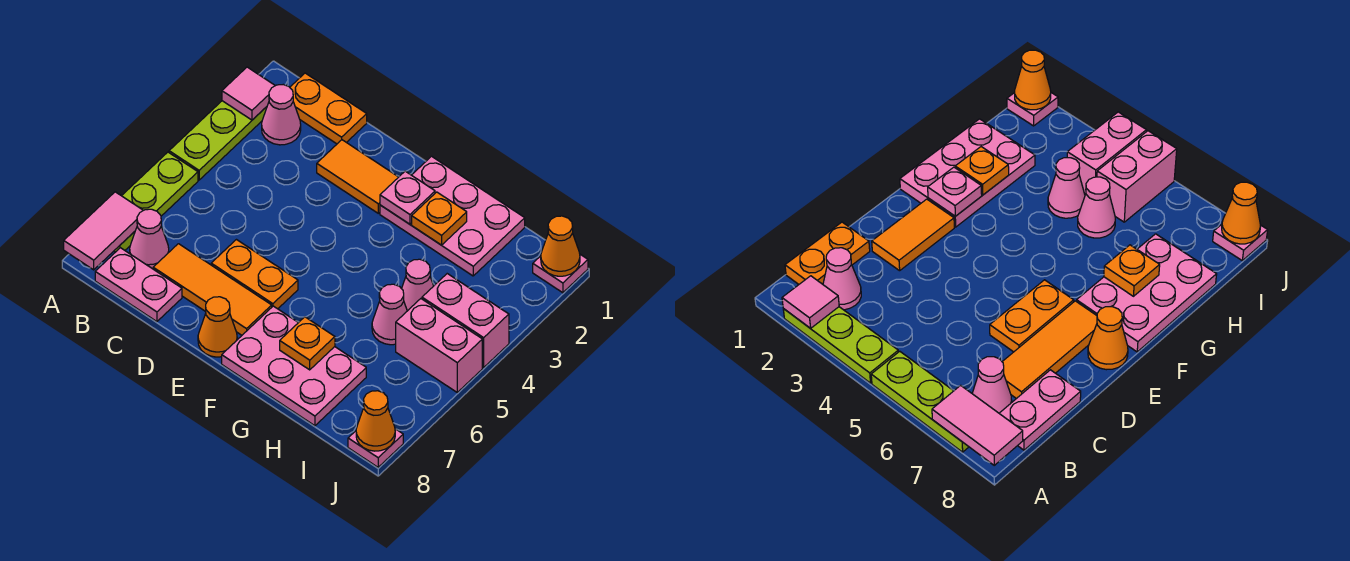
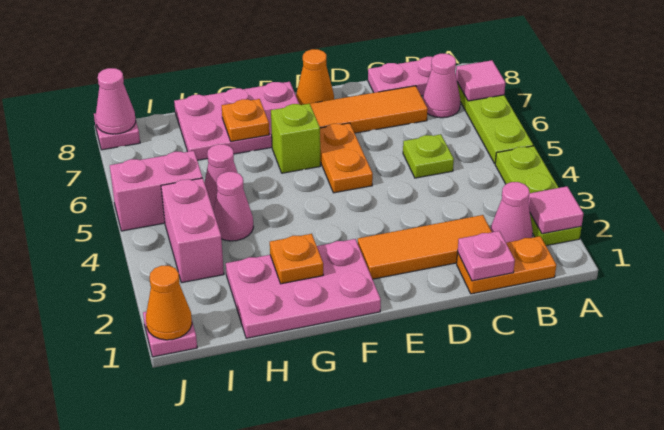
pink tile A7:A8 level 2 -> pink tile A7 level 2
none -> lime plate C5 level 1
orange tile D2:E2 level 1 -> orange tile C2:E2 level 1
orange plate D6:E6 level 1 -> orange plate E5:E6 level 1
pink plate F2 level 2 -> pink plate C1 level 2
none -> lime brick F6 level 1
pink brick I4:J4 level 1 -> pink brick I3:I4 level 1
orange cone J8 level 2 -> pink cone J8 level 2

